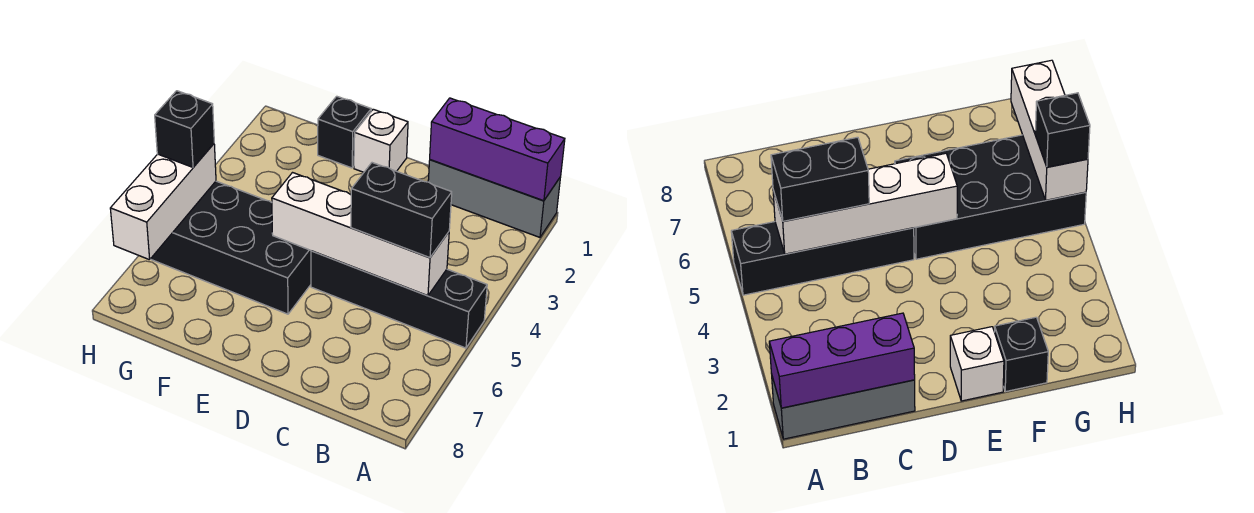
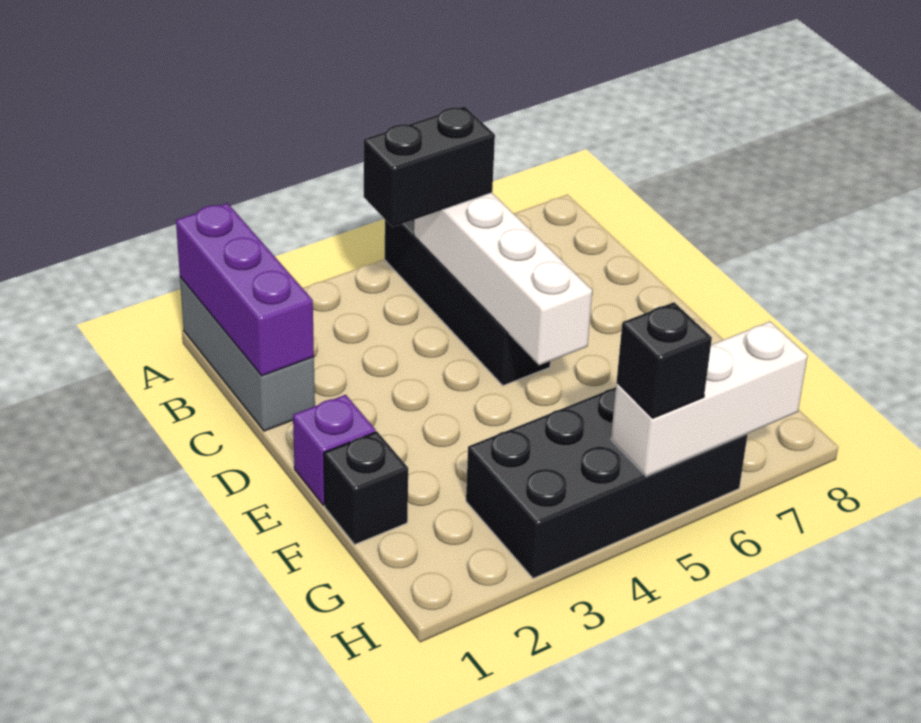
black brick B5:C5 level 3 -> black brick B4:B5 level 3
white brick E1 level 1 -> purple brick E1 level 1
black brick E5:H6 level 1 -> black brick G3:H6 level 1

